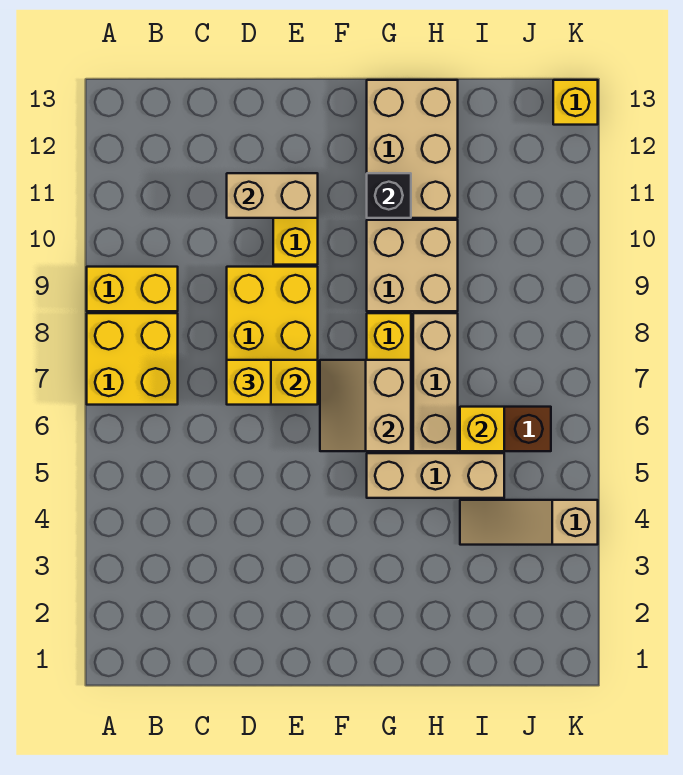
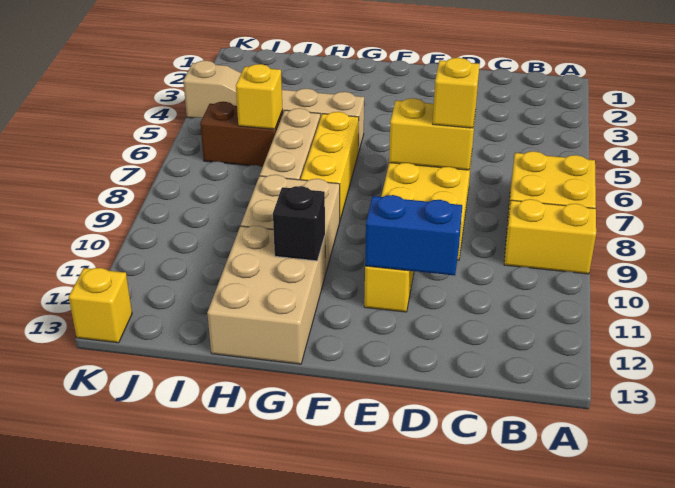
tan brick D11:E11 level 2 -> blue brick D11:E11 level 2
tan slope F6:G7 level 2 top G -> none

